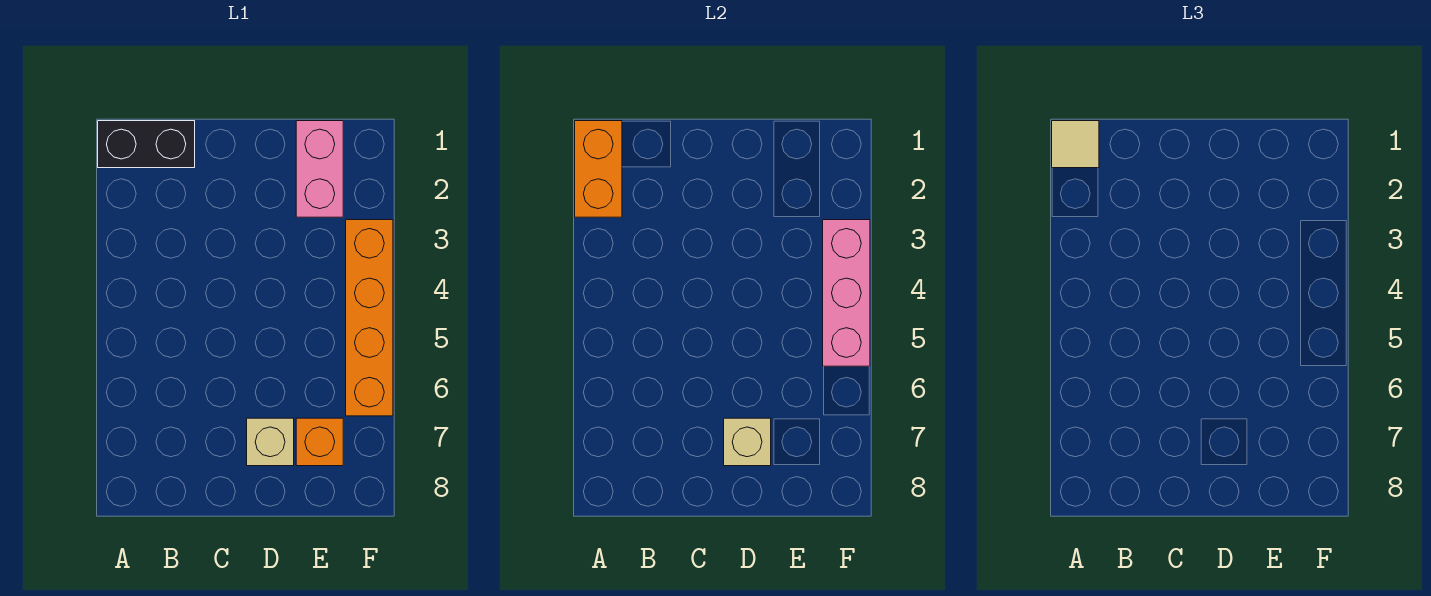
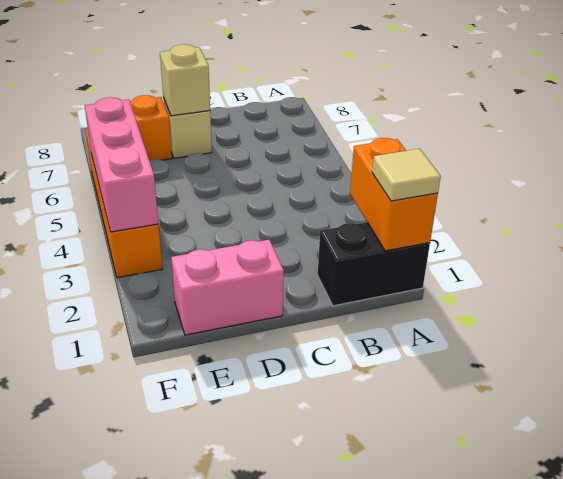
pink brick E1:E2 level 1 -> pink brick D1:E1 level 1

